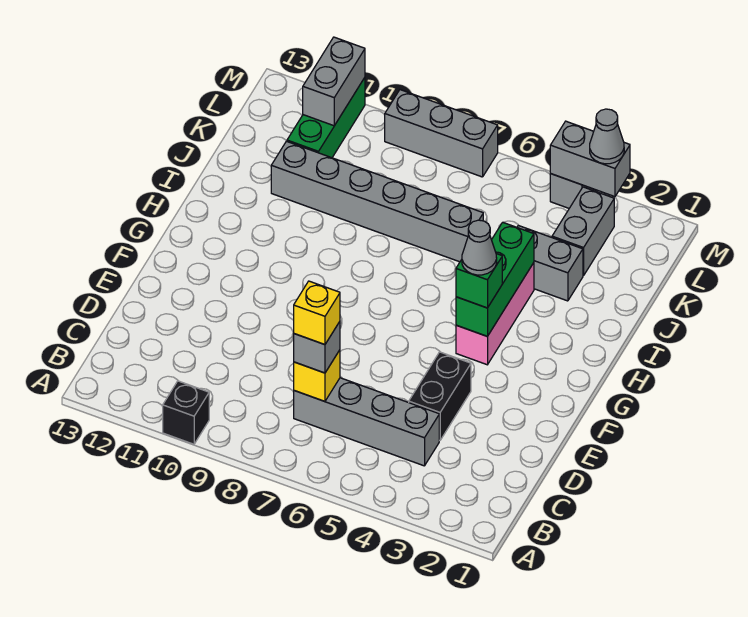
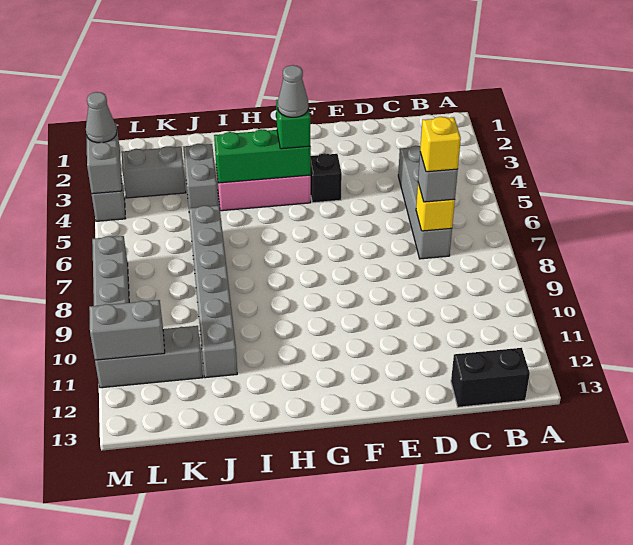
black brick A10 level 1 -> black brick F4 level 1
black brick D4:E4 level 1 -> black brick B13:C13 level 1
green brick K11:M11 level 1 -> grey brick K11:M11 level 1

